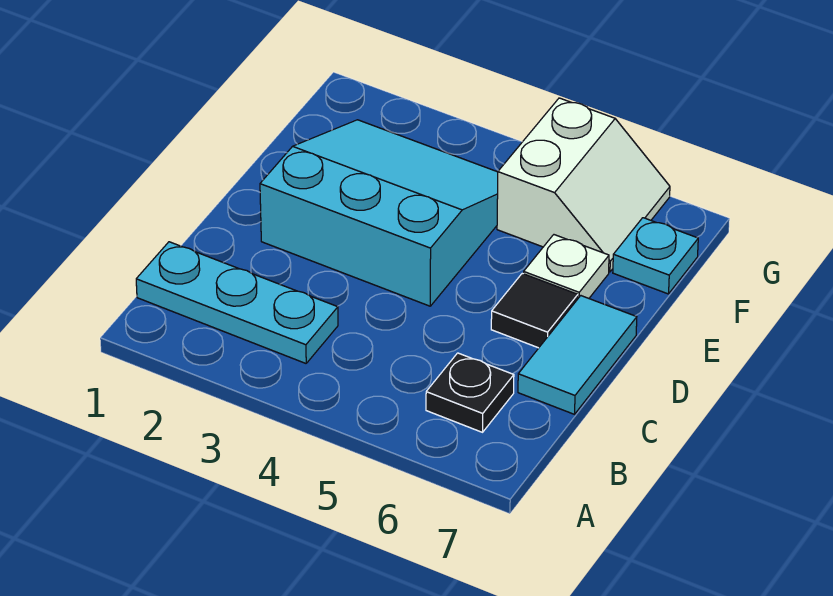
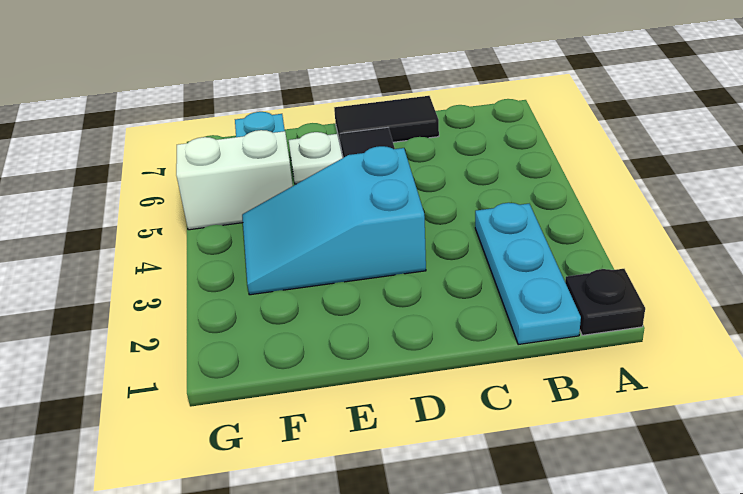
black plate B6 level 1 -> black plate A1 level 1
cyan tile C7:D7 level 1 -> black tile C7:D7 level 1
cyan slope D2:F4 level 1 top D -> cyan slope D3:F4 level 1 top D

